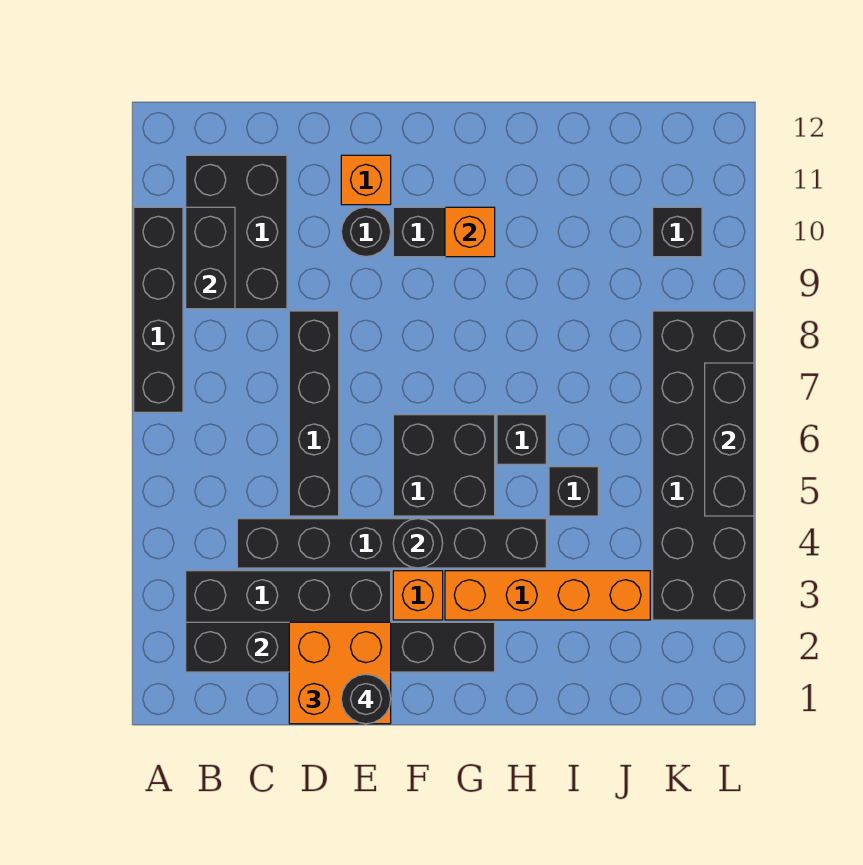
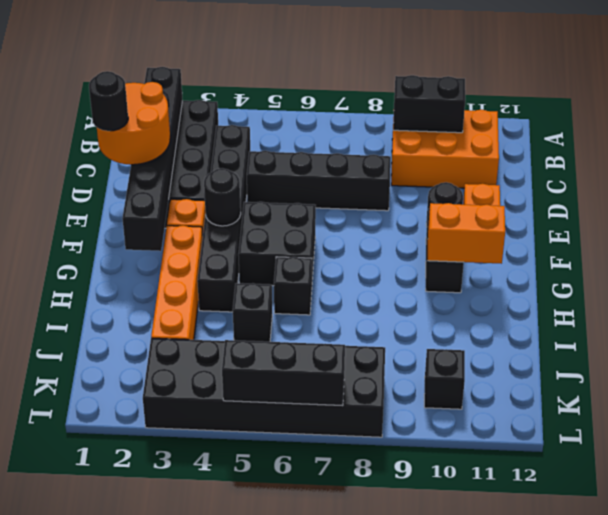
black brick A7:A10 level 1 -> none
black brick B9:C11 level 1 -> orange brick B9:C11 level 1
orange brick D1:E2 level 3 -> orange round brick D1:E2 level 3
orange brick G10 level 2 -> orange brick G10:G11 level 2

